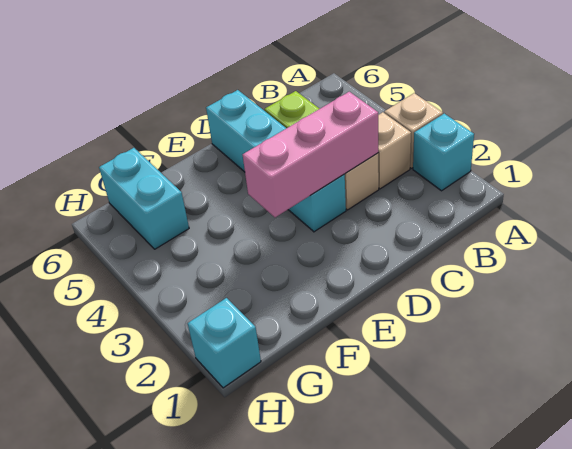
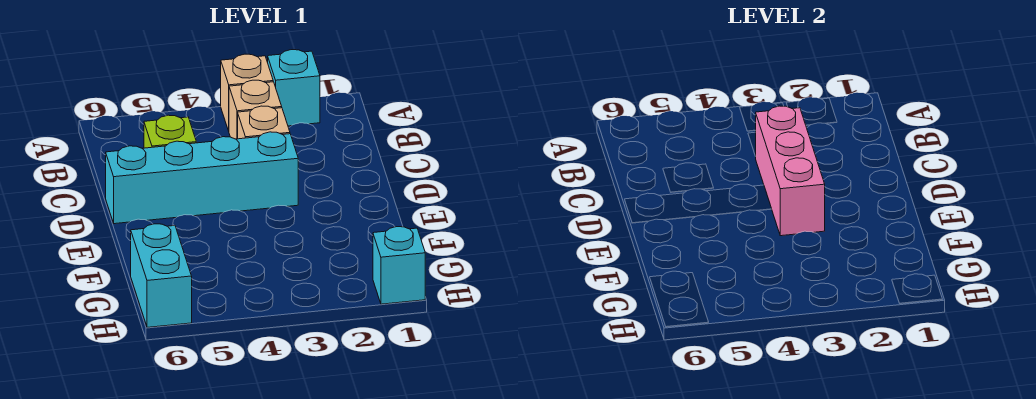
cyan brick G5:G6 level 1 -> cyan brick G6:H6 level 1

